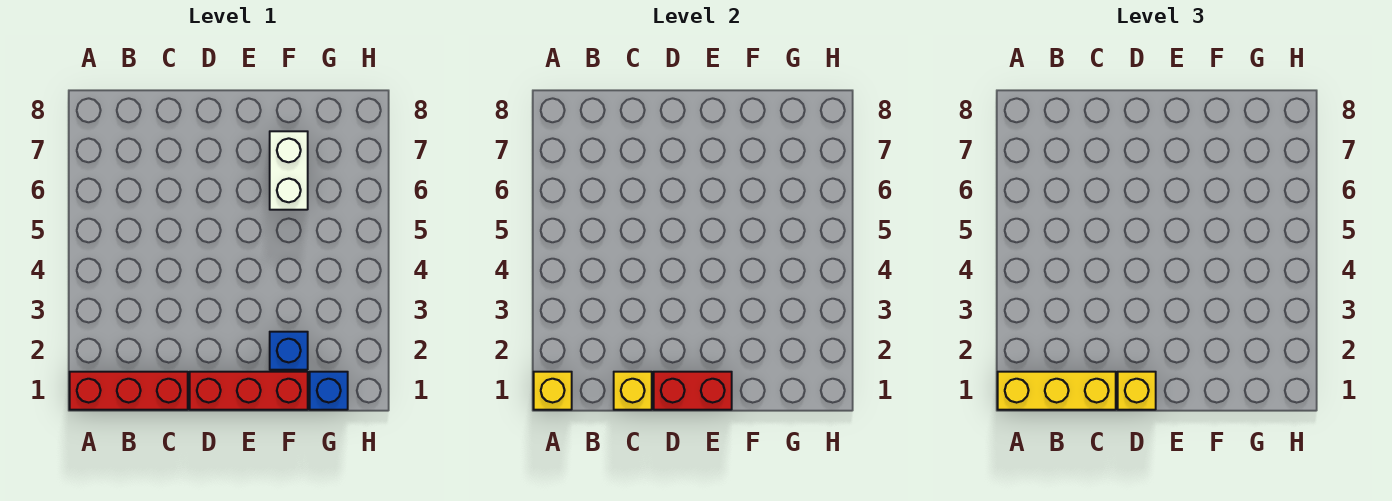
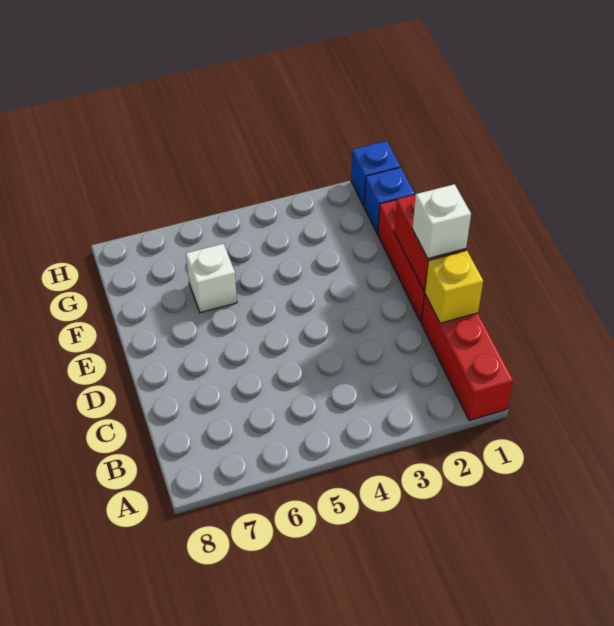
yellow brick A1 level 2 -> none
yellow brick A1:C1 level 3 -> none
yellow brick D1 level 3 -> white brick D1 level 3
blue brick F2 level 1 -> blue brick H1 level 1
white brick F6:F7 level 1 -> white brick F6 level 1

